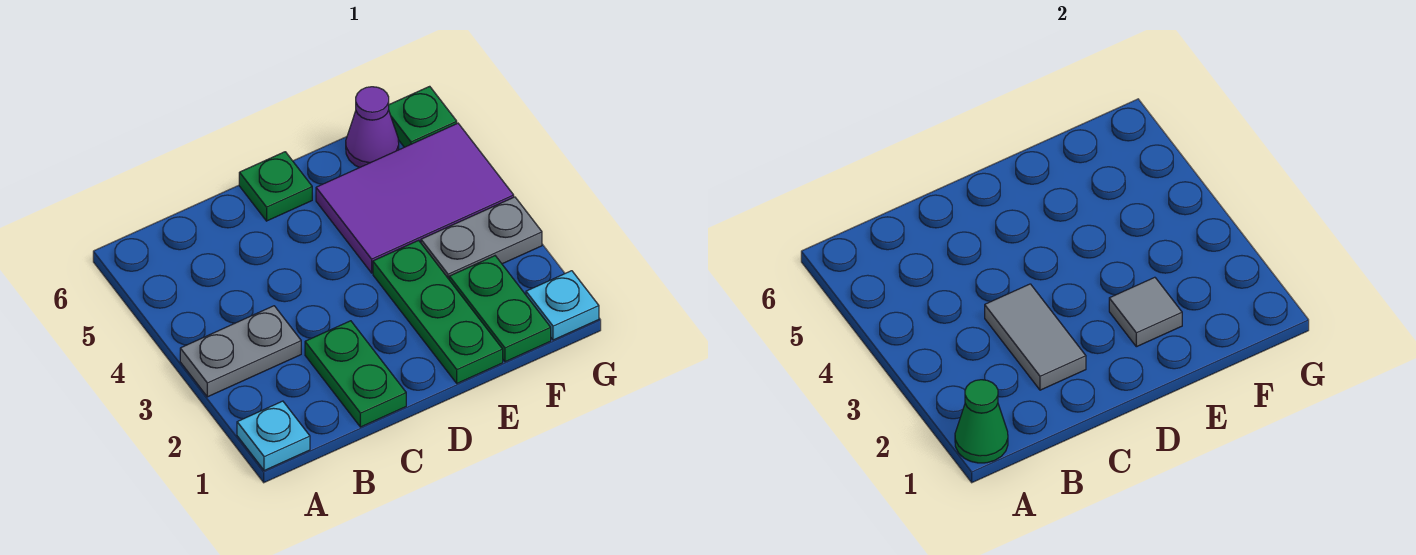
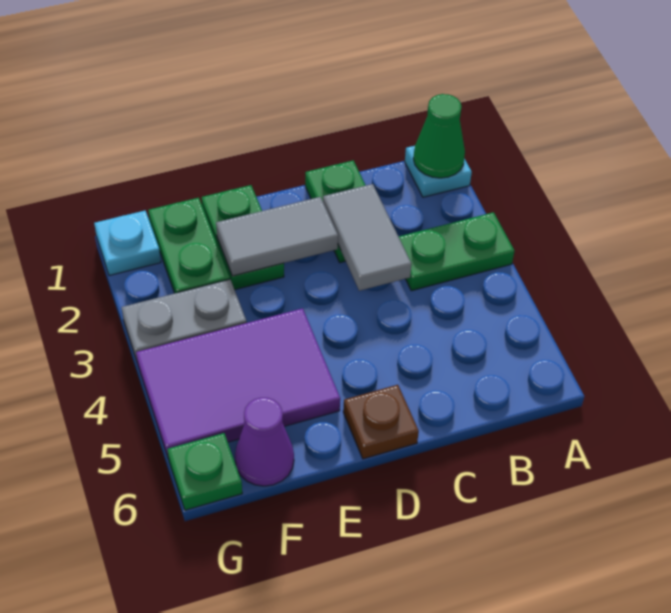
grey plate A3:B3 level 1 -> green plate A3:B3 level 1
green plate D6 level 1 -> brown plate D6 level 1
green plate E1:E3 level 1 -> green plate E1:E2 level 1
grey tile E2 level 2 -> grey tile D2:E2 level 2

